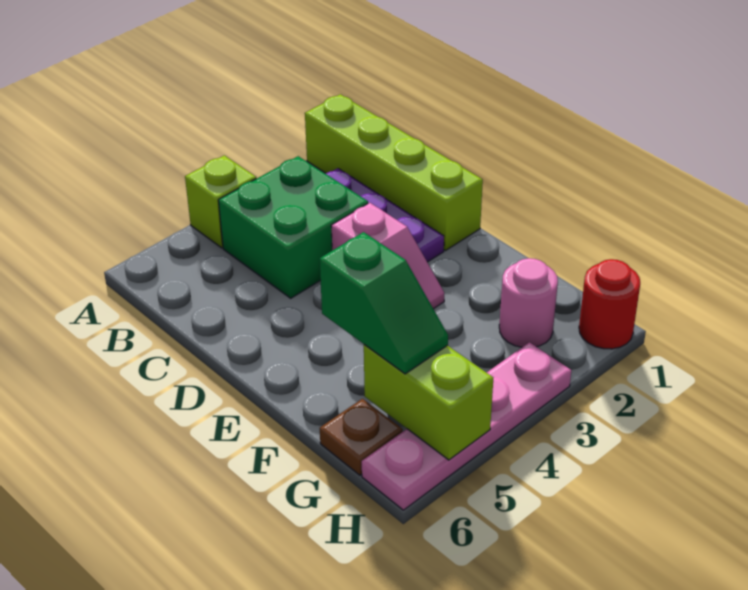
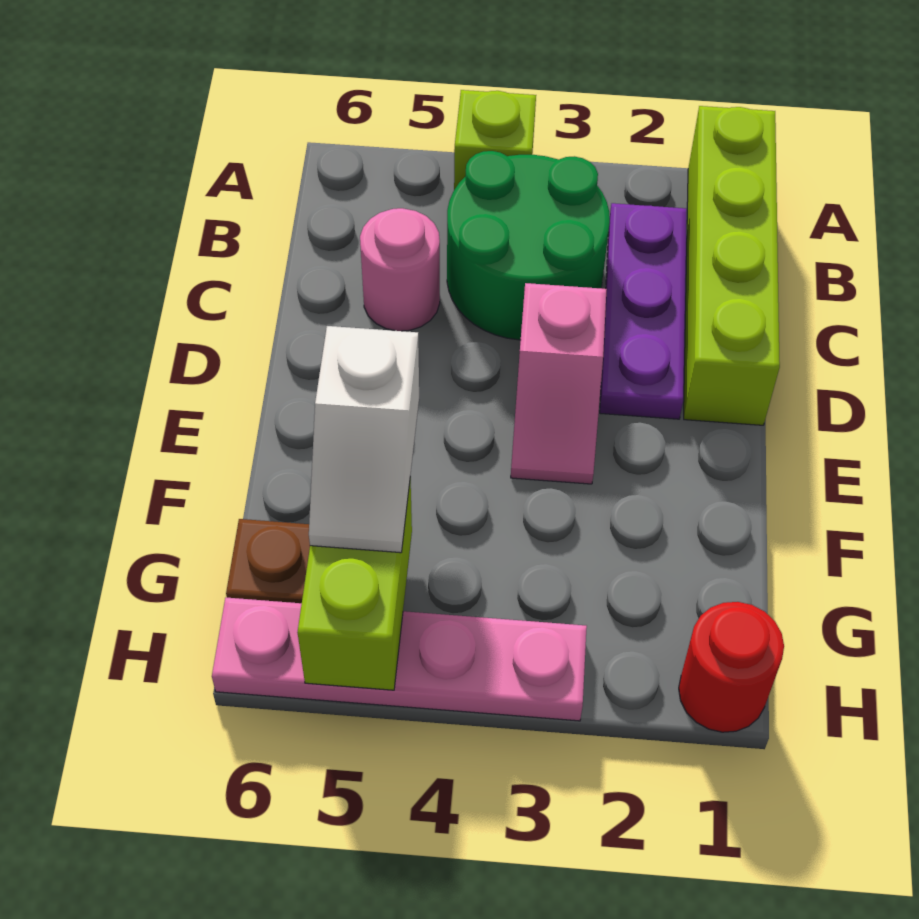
green brick B3:C4 level 1 -> green round brick B3:C4 level 1
green slope F5:G5 level 3 top F -> white slope F5:G5 level 3 top F
pink round brick G2 level 1 -> pink round brick C5 level 1

